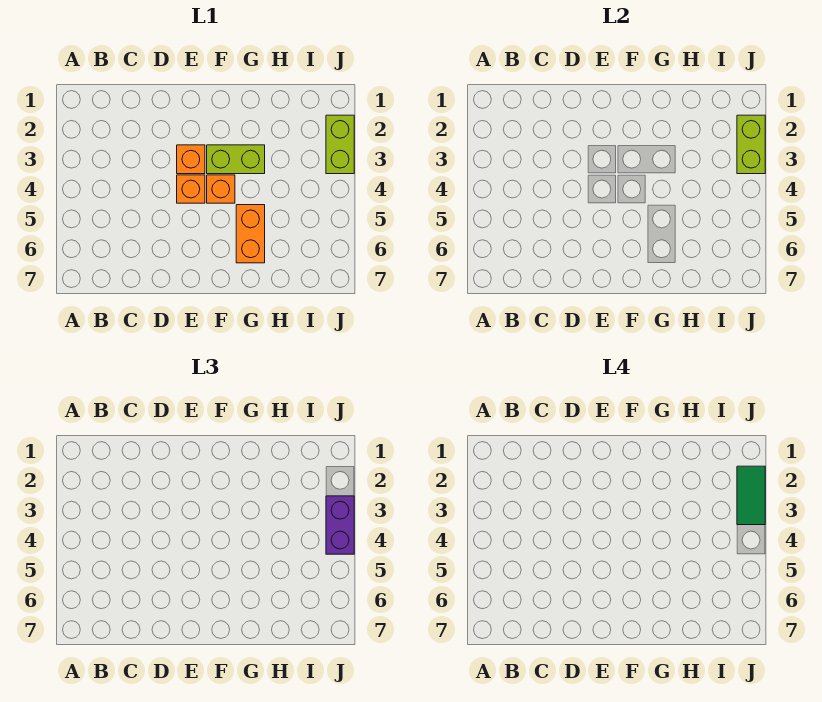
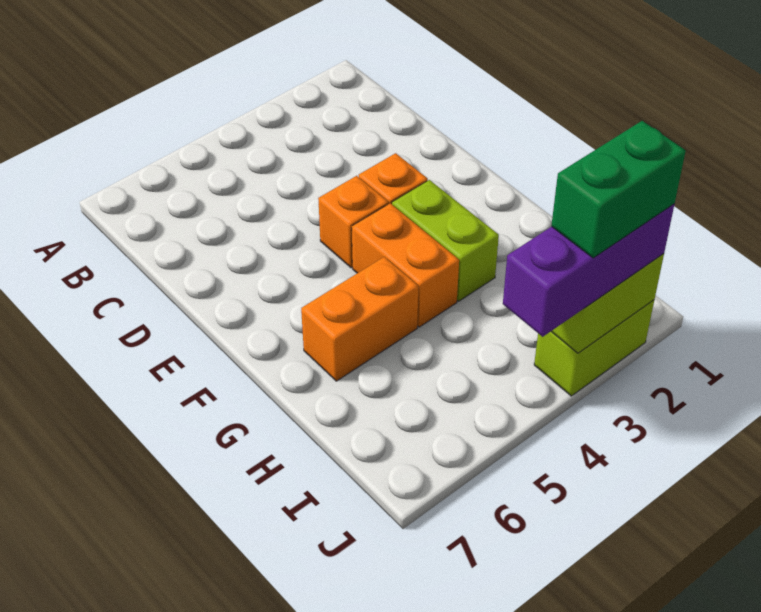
orange brick F4 level 1 -> orange brick F4:G4 level 1
green tile J2:J3 level 4 -> green brick J2:J3 level 4
purple brick J3:J4 level 3 -> purple brick J2:J4 level 3

